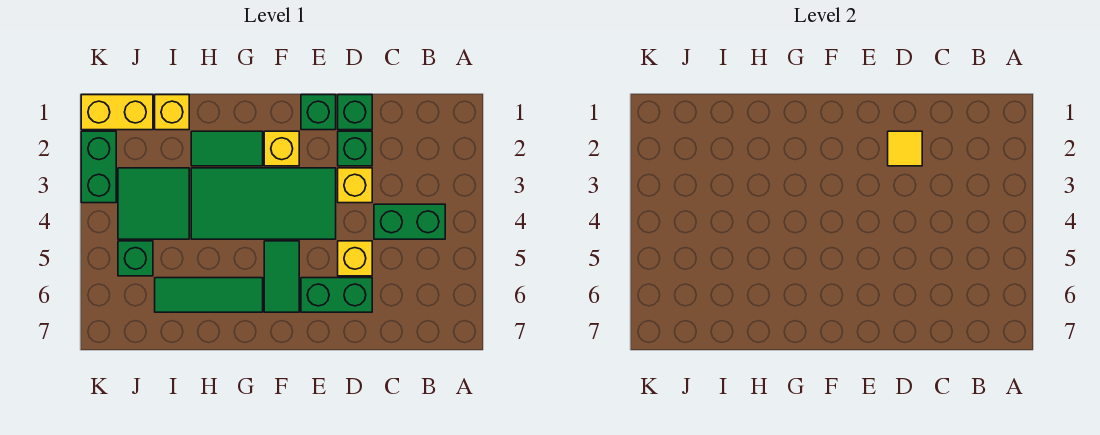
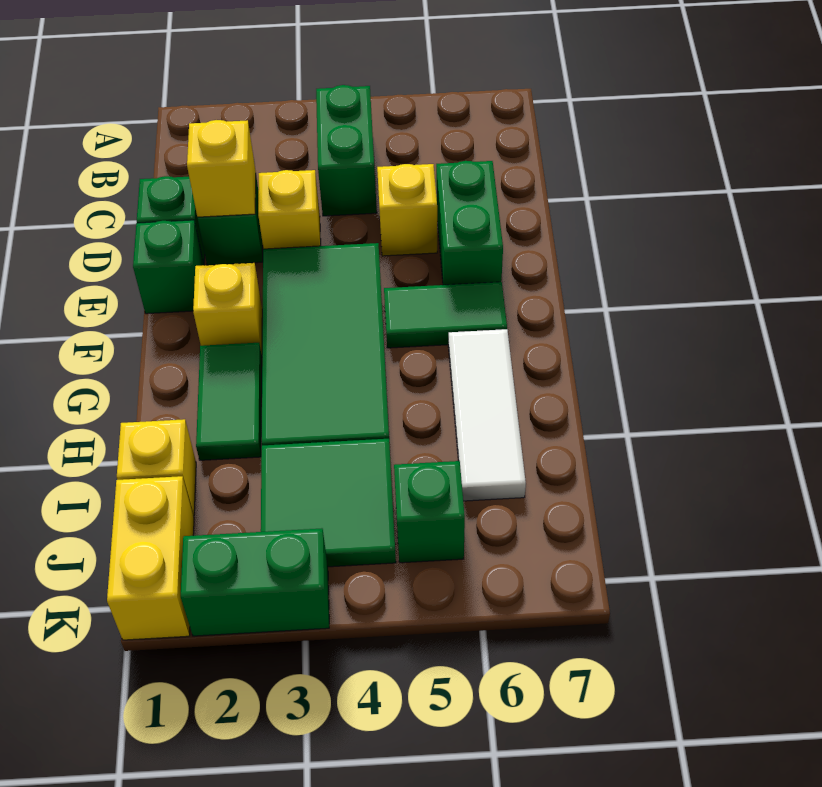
yellow tile D2 level 2 -> yellow brick D2 level 2
green tile G6:I6 level 1 -> white tile G6:I6 level 1

